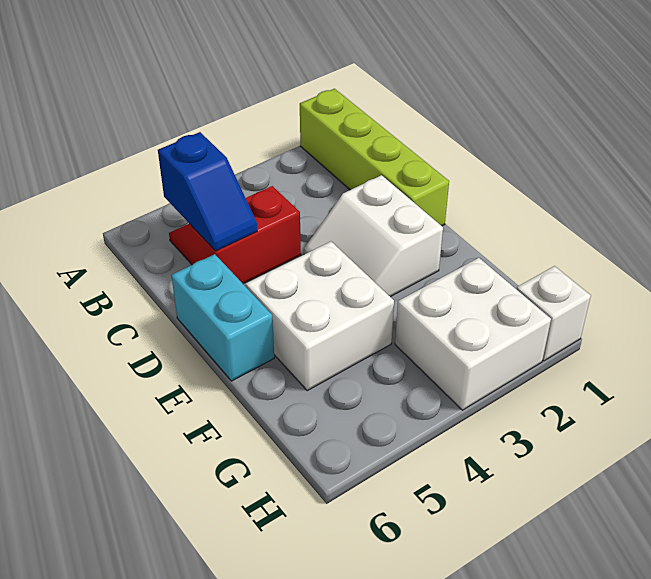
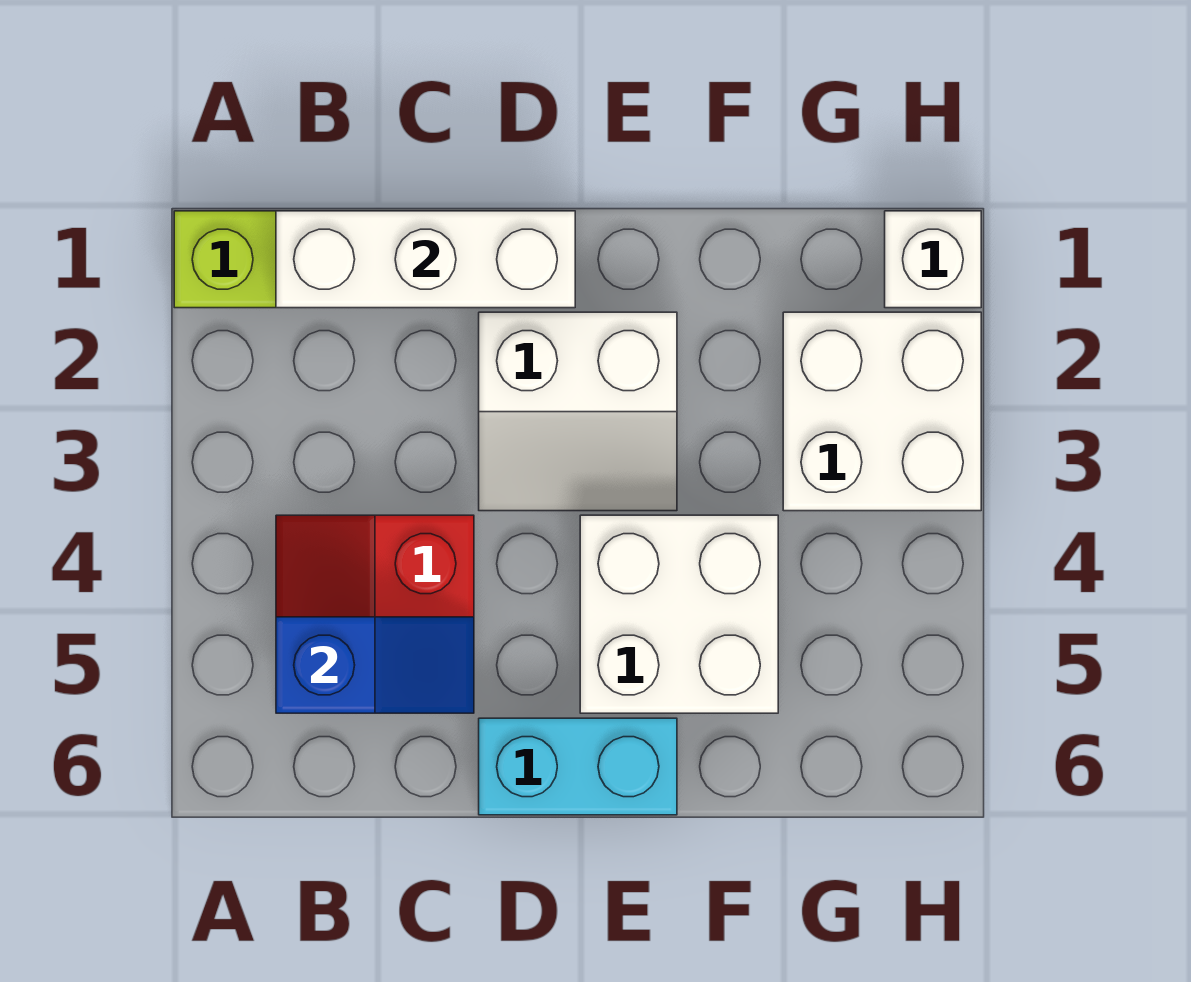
none -> white brick B1:D1 level 2

